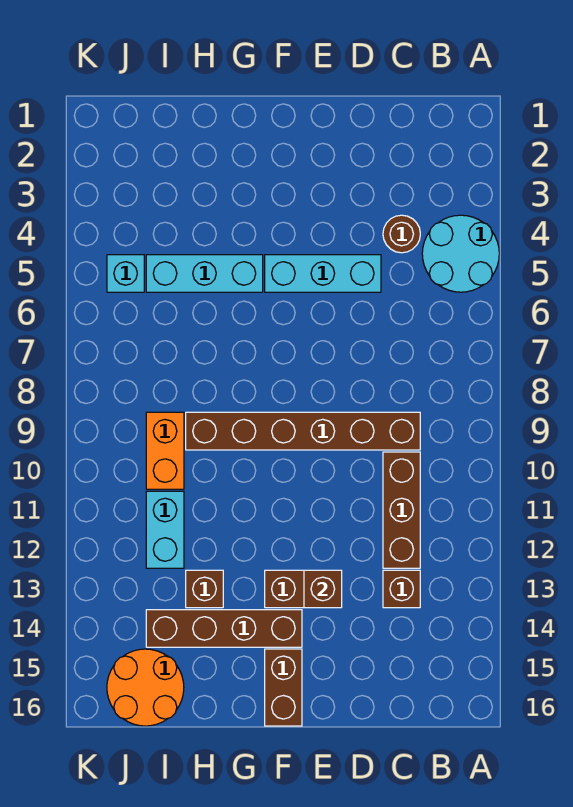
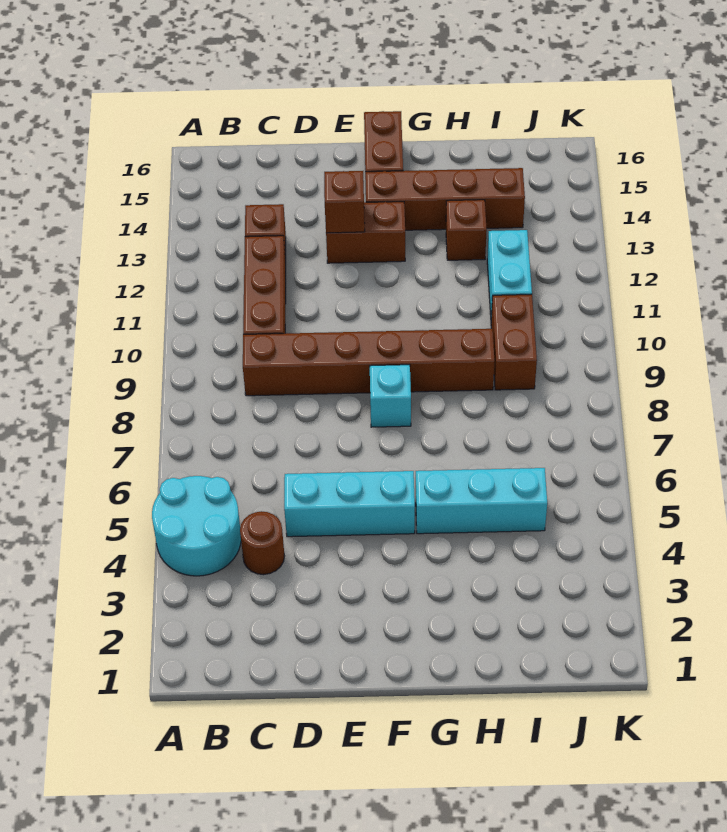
orange brick I9:I10 level 1 -> brown brick I9:I10 level 1
orange round brick I15:J16 level 1 -> none
cyan brick J5 level 1 -> cyan brick F8 level 1

